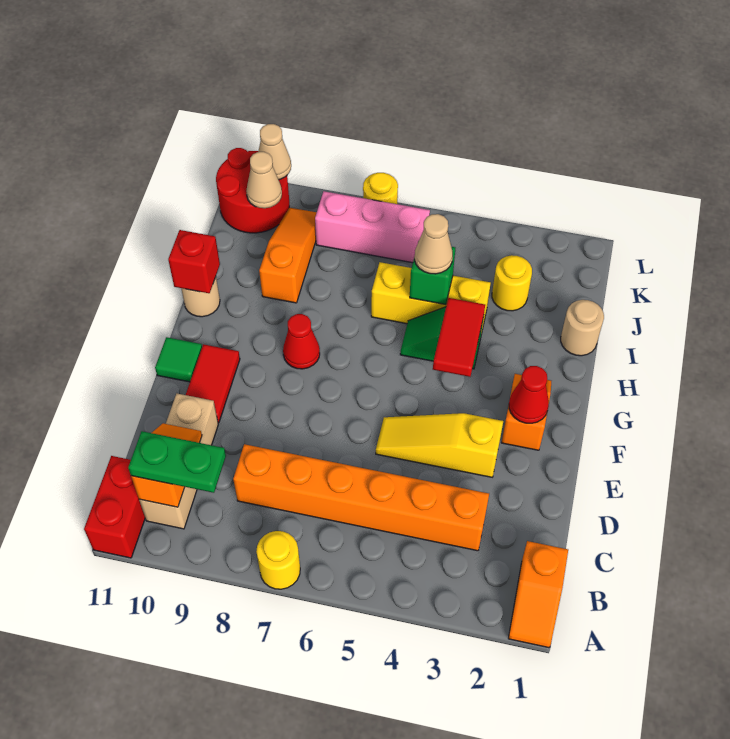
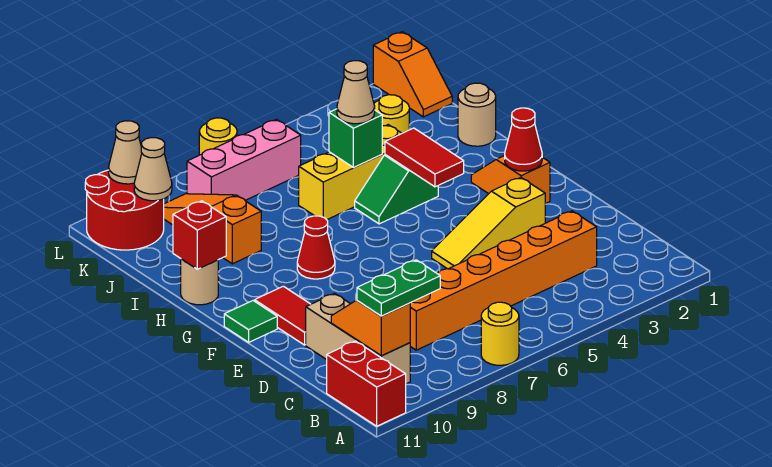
orange slope A1:B1 level 1 top B -> orange slope K1:L1 level 1 top L

